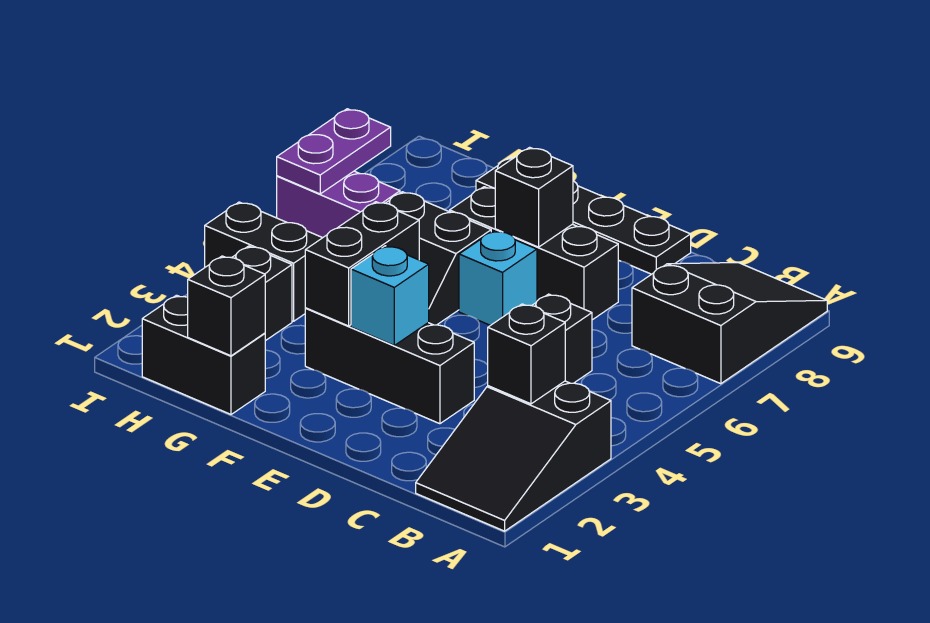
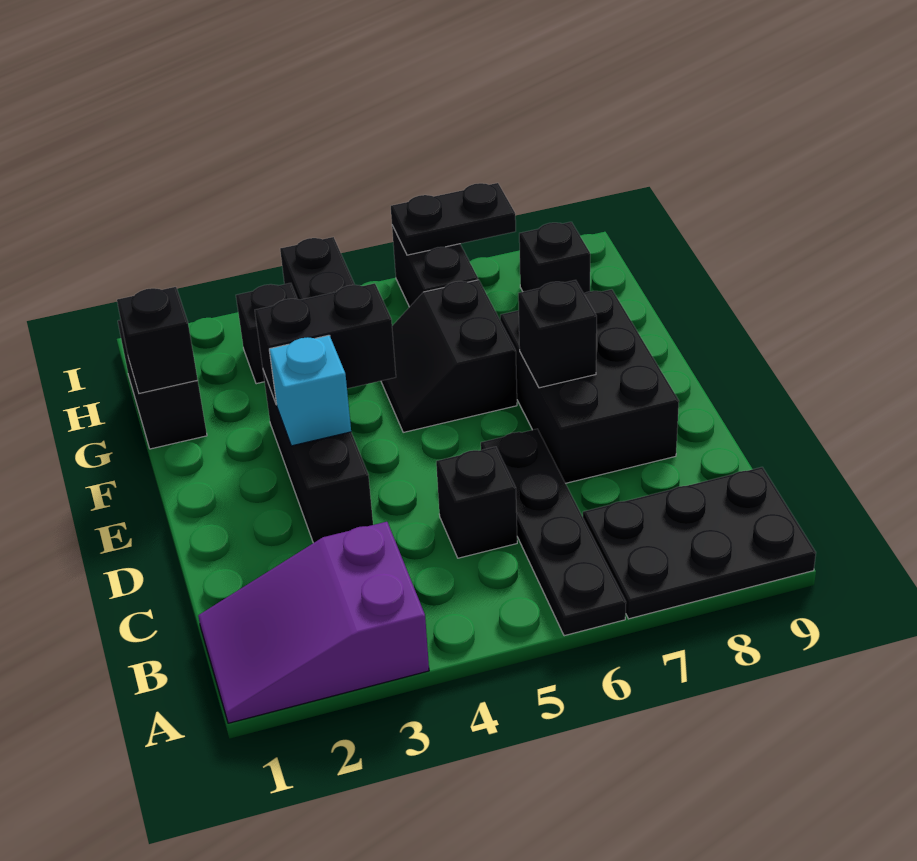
black slope A1:B3 level 1 top 3 -> purple slope A1:B3 level 1 top 3
black slope A7:B9 level 1 top 7 -> black plate A7:B9 level 1
black brick B3 level 2 -> black brick H8 level 1
black brick D7:F7 level 1 -> black brick D7:F8 level 1
black plate D9:G9 level 1 -> black plate A6:D6 level 1
cyan brick E6 level 1 -> none
purple brick H6:I6 level 1 -> black brick H6:I6 level 1
purple plate I6:I7 level 2 -> black plate I6:I7 level 2

